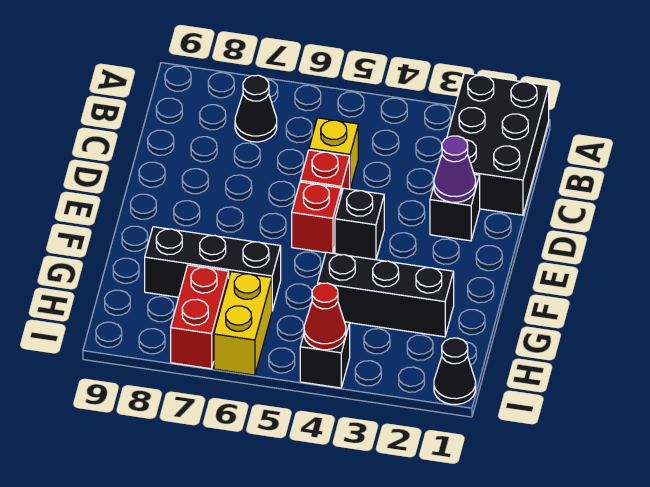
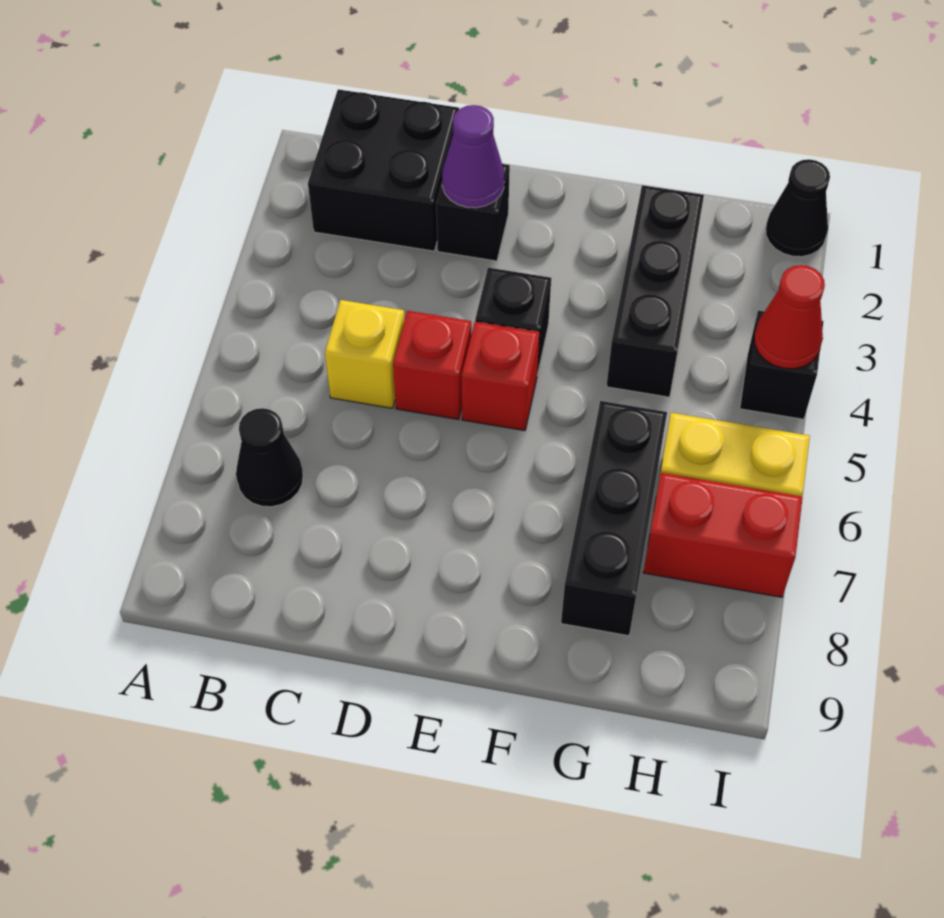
black brick A1:C2 level 1 -> black brick B1:C2 level 1

